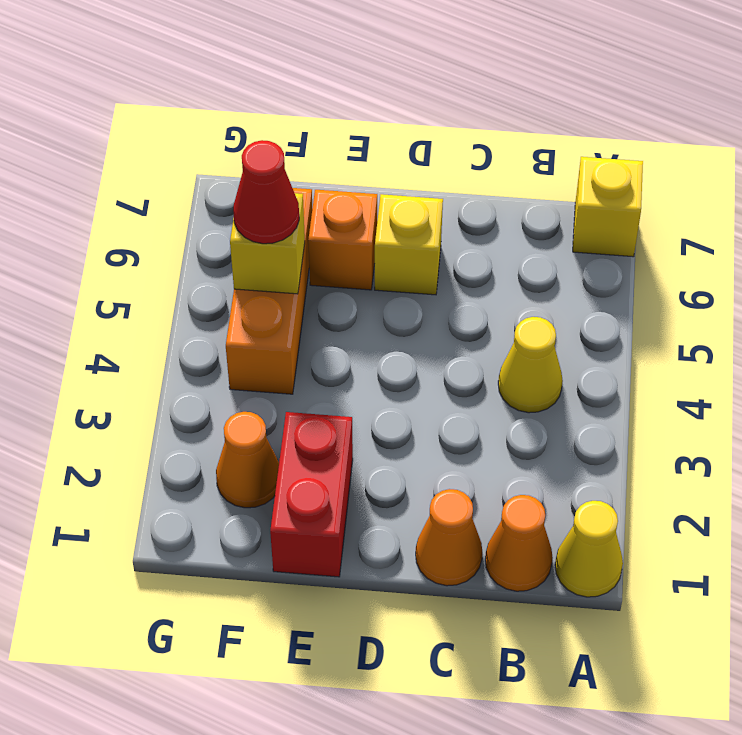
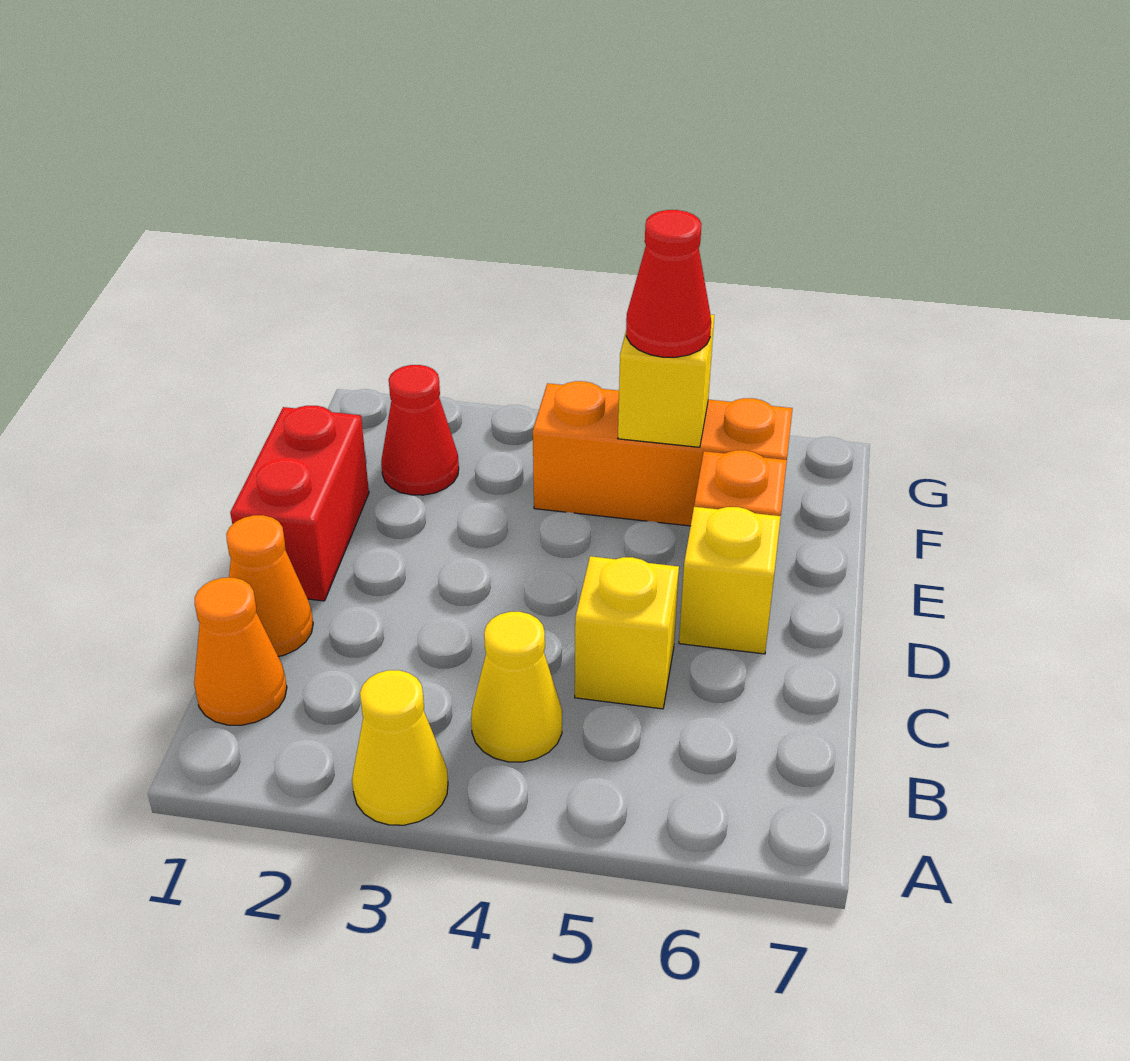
yellow cone A1 level 1 -> yellow cone A3 level 1
yellow brick A7 level 1 -> yellow brick C5 level 1
red brick E1:E2 level 1 -> red brick D1:E1 level 1
orange cone F2 level 1 -> red cone F2 level 1

